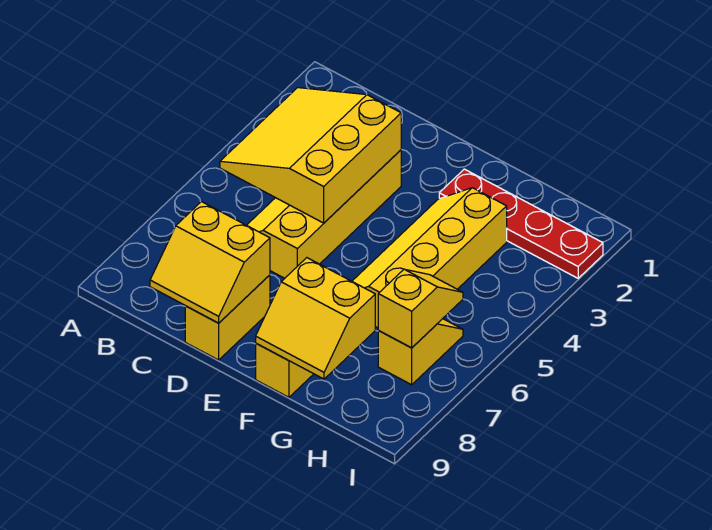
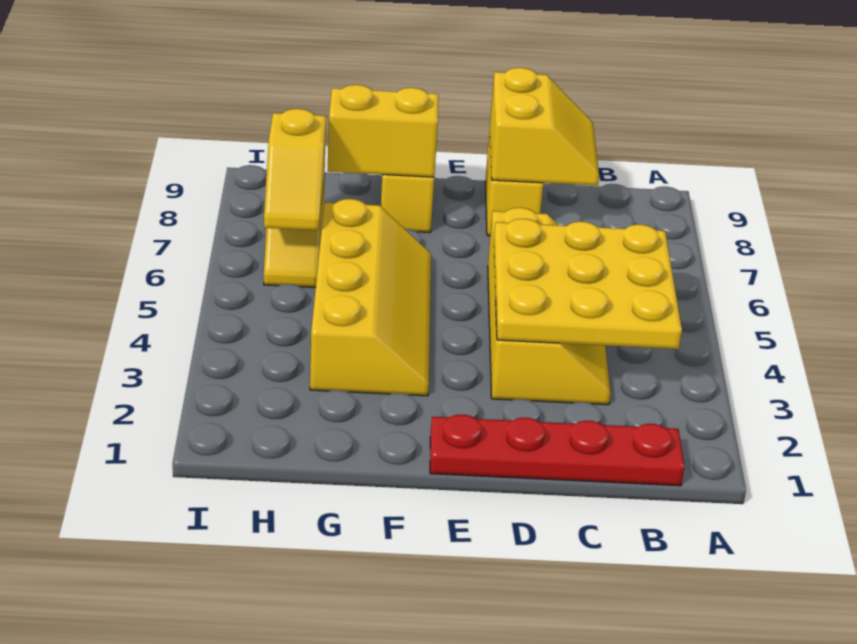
yellow slope B3:D5 level 2 top D -> yellow plate B3:D5 level 2
yellow slope C8:D9 level 2 top 8 -> yellow slope C8:D9 level 2 top D
red plate F2:I2 level 1 -> red plate B1:E1 level 1

